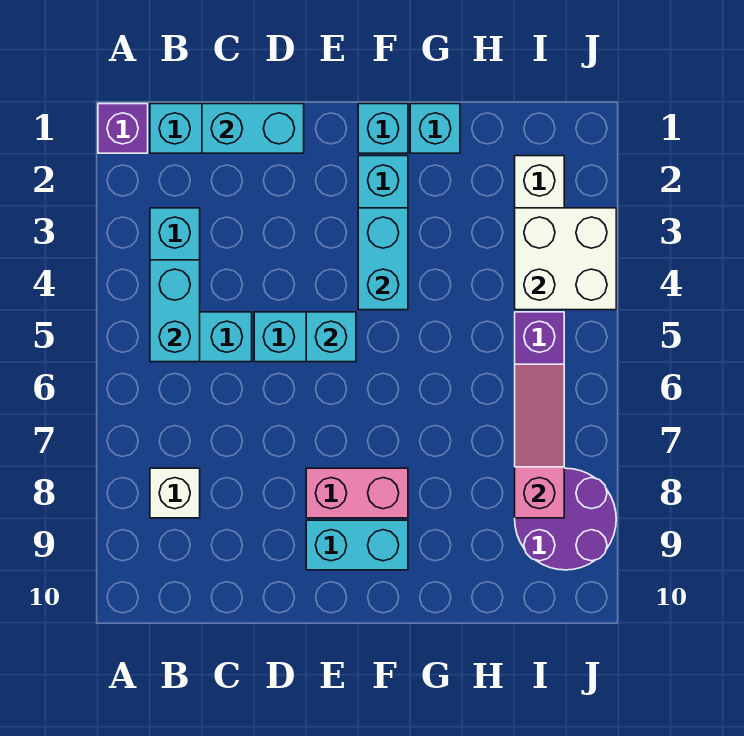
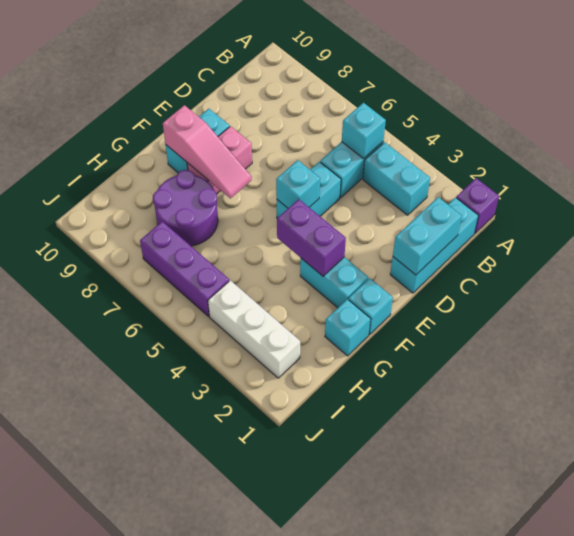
cyan brick B4:B5 level 2 -> cyan brick B5 level 2
white brick B8 level 1 -> none
cyan brick F3:F4 level 2 -> purple brick F3:F4 level 2
white brick I3:J4 level 2 -> none
pink slope I6:I8 level 2 top 8 -> pink slope F7:F9 level 2 top 9
purple round brick I8:J9 level 1 -> purple round brick G7:H8 level 1

